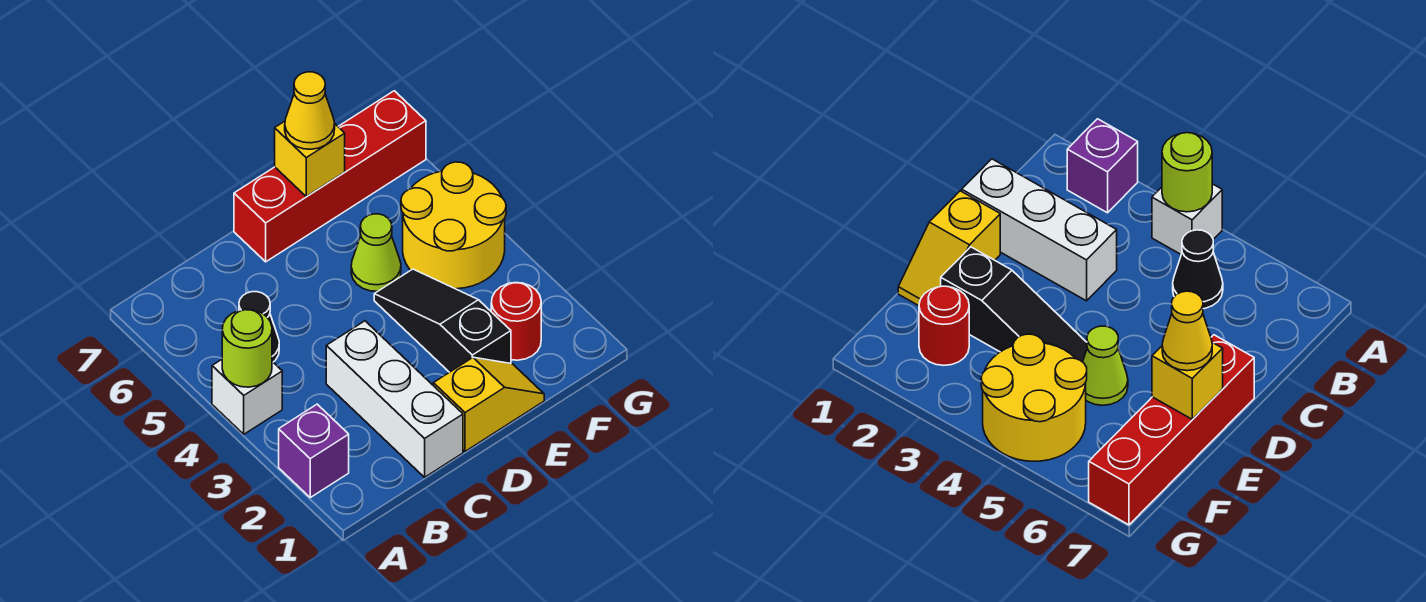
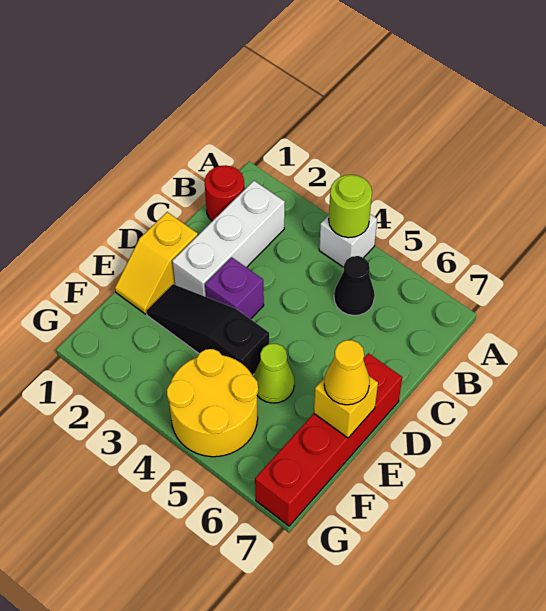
purple brick A2 level 1 -> purple brick D3 level 1
white brick C1:C3 level 1 -> white brick B2:D2 level 1
black slope E2:E4 level 1 top 2 -> black slope E2:E4 level 1 top 4
red round brick F2 level 1 -> red round brick B1 level 1

